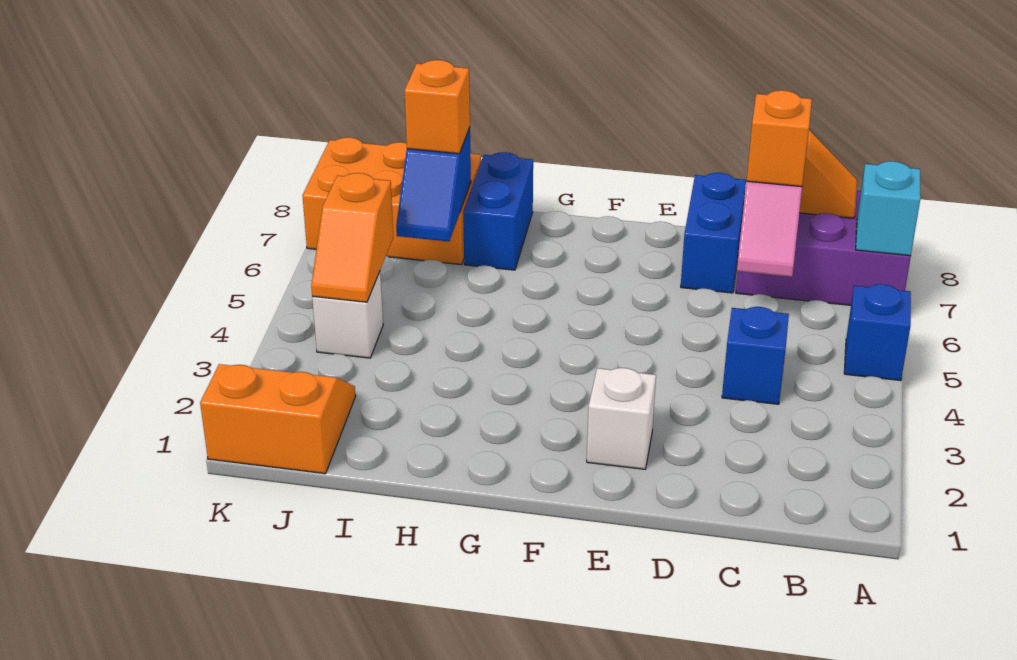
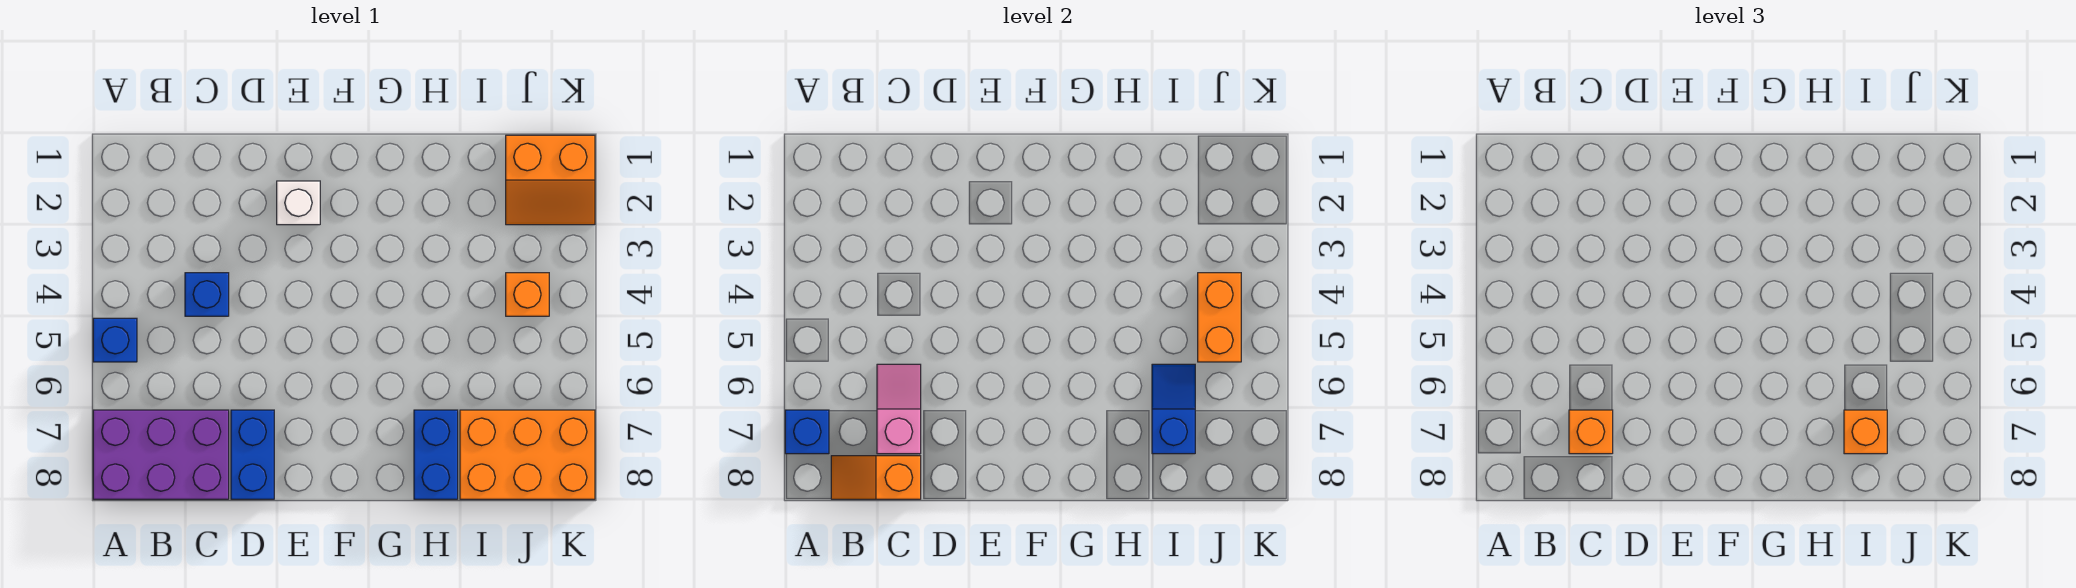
cyan brick A7 level 2 -> blue brick A7 level 2
white brick J4 level 1 -> orange brick J4 level 1
orange slope J4:J5 level 2 top 5 -> orange brick J4:J5 level 2

